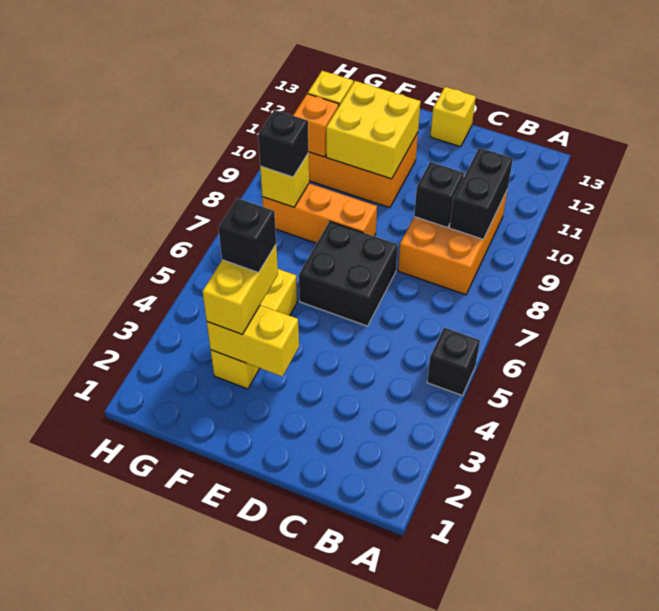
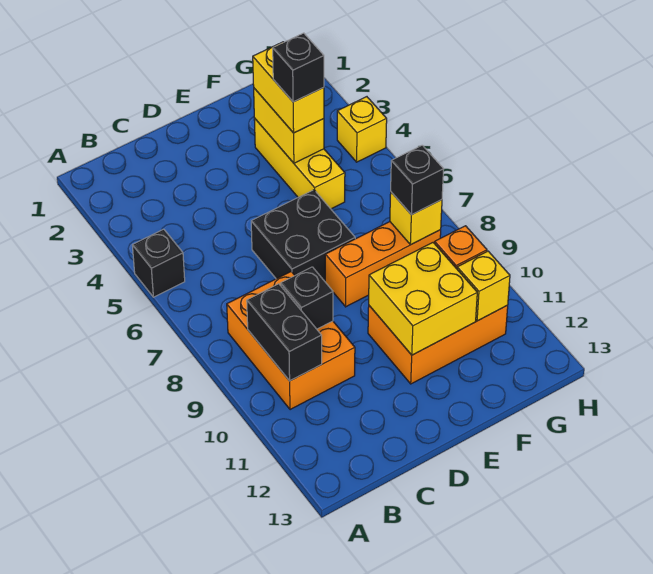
yellow brick D13 level 1 -> yellow brick H4 level 1
yellow brick E3:F3 level 2 -> yellow brick F3:F4 level 2

